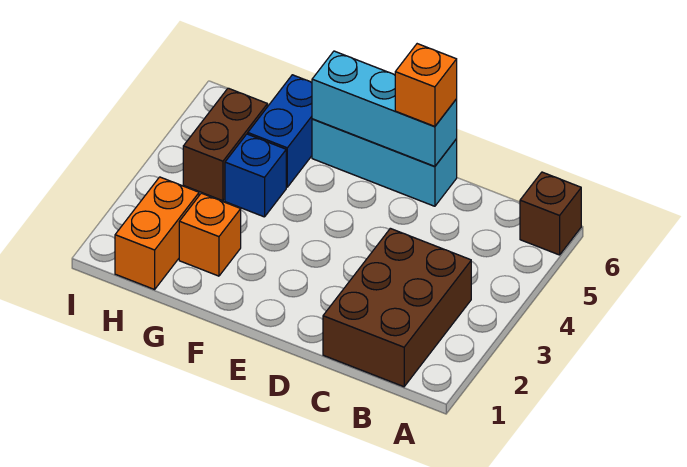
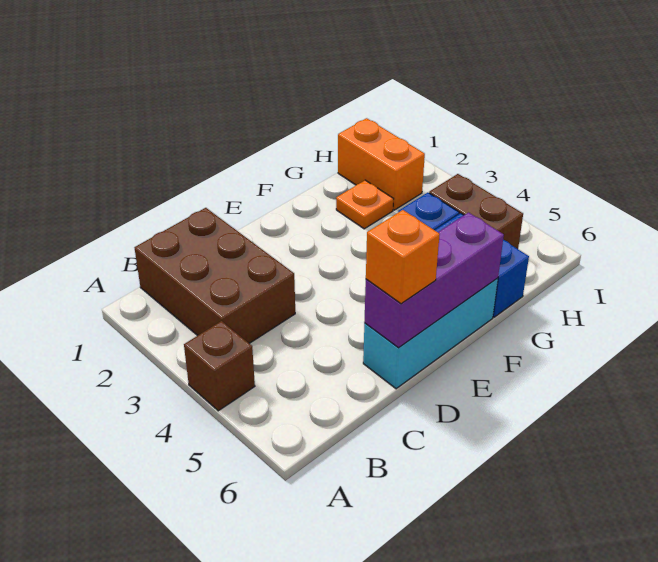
brown brick A6 level 1 -> brown brick A4 level 1
cyan brick D6:F6 level 2 -> purple brick D6:F6 level 2
orange brick G2 level 1 -> orange plate G2 level 1

